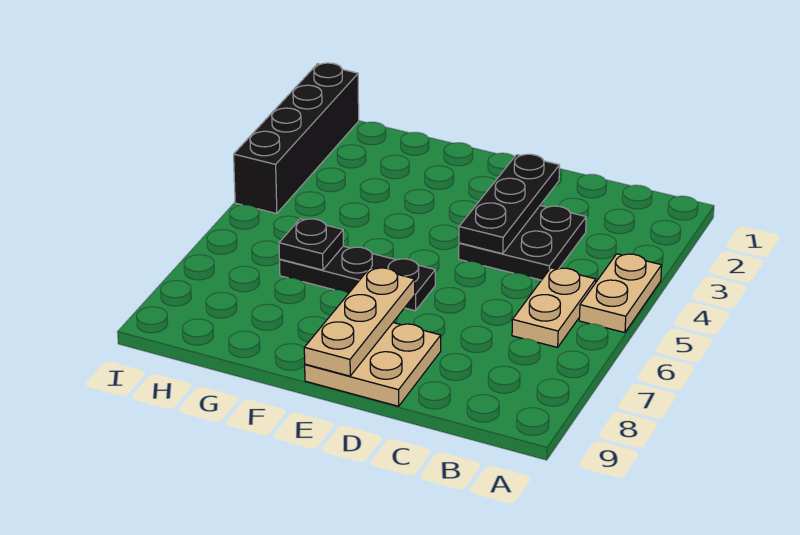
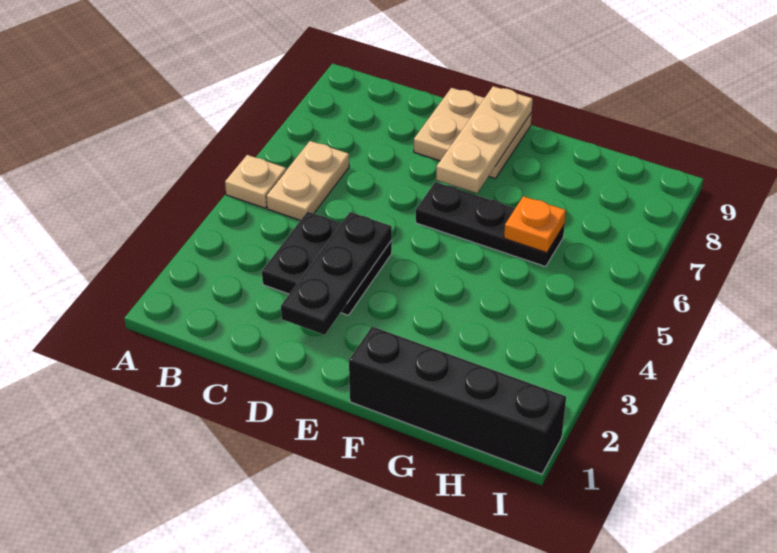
tan plate A4:A5 level 1 -> tan plate A5 level 1
black plate G6 level 2 -> orange plate G6 level 2
black brick I1:I4 level 1 -> black brick F1:I1 level 1

